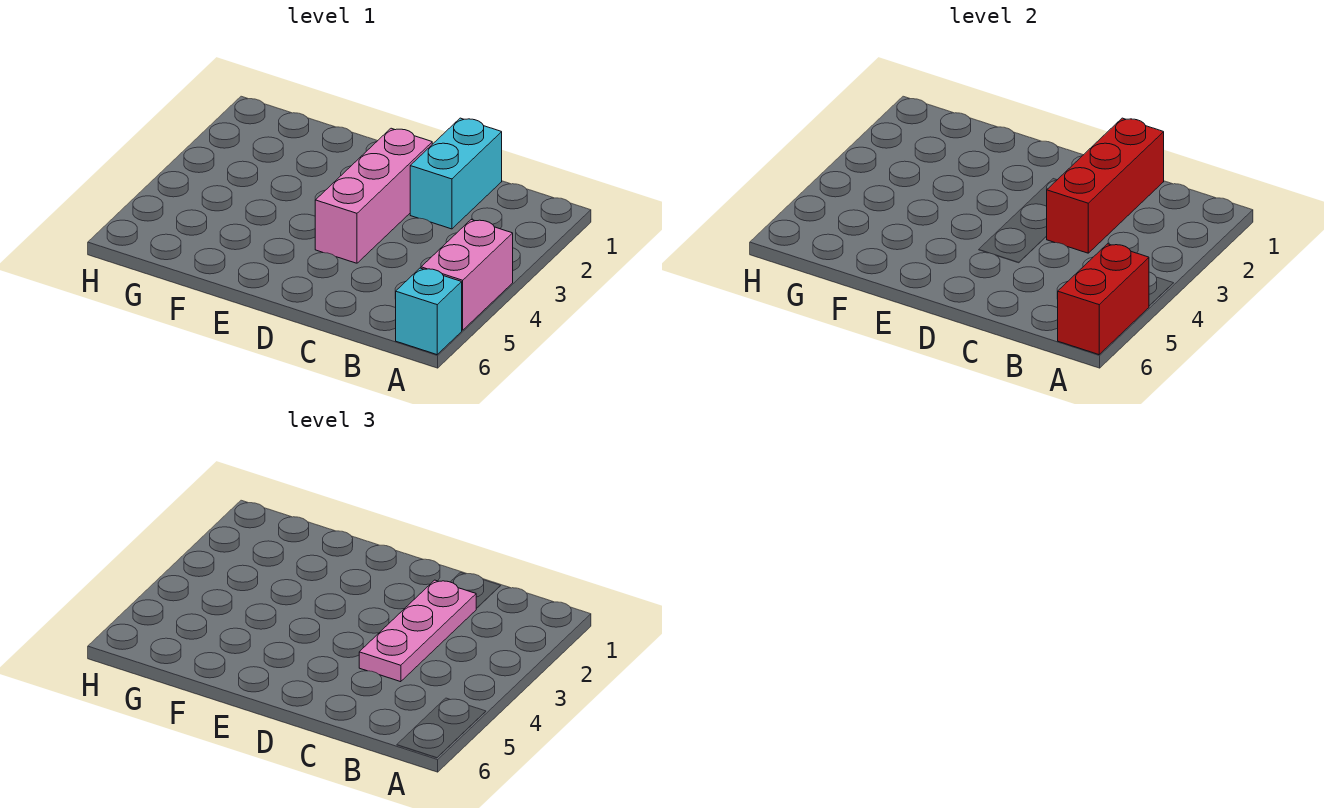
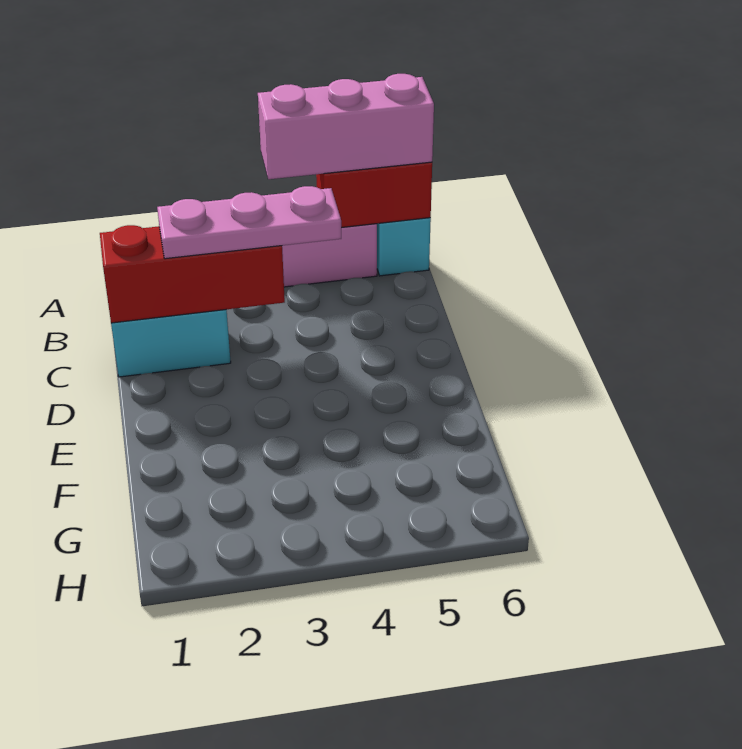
pink brick D2:D4 level 1 -> pink brick A4:A6 level 3

